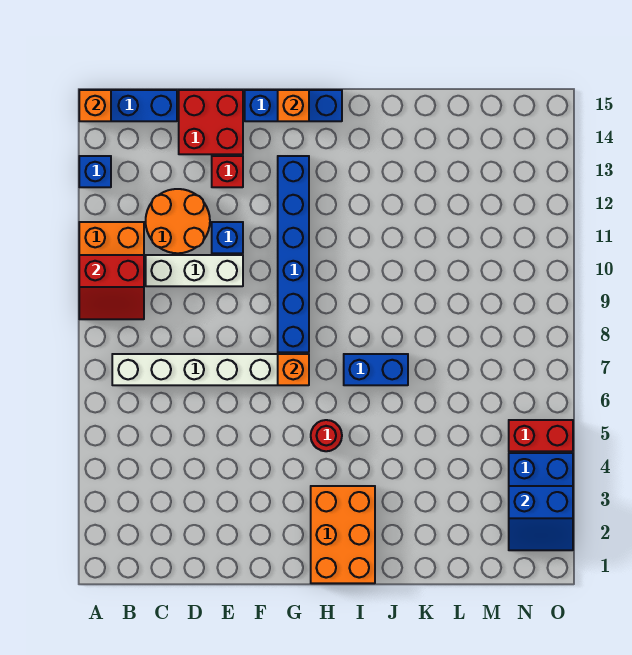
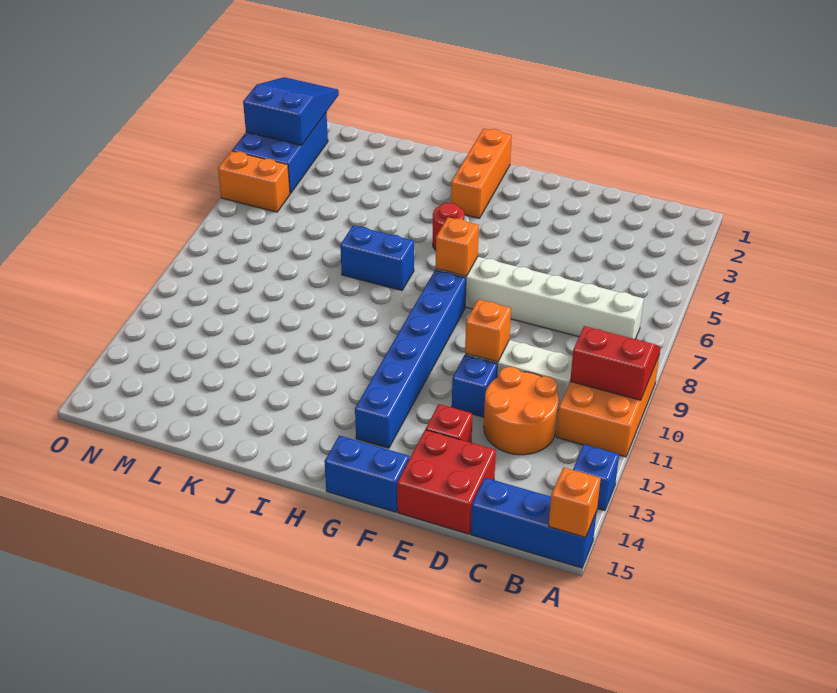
blue brick F15:H15 level 1 -> blue brick F15:G15 level 1
orange brick G15 level 2 -> orange brick E10 level 2
orange brick H1:I3 level 1 -> orange brick H1:H3 level 1
blue slope N2:O3 level 2 top 3 -> blue slope N1:O3 level 2 top 3
red brick N5:O5 level 1 -> orange brick N5:O5 level 1

